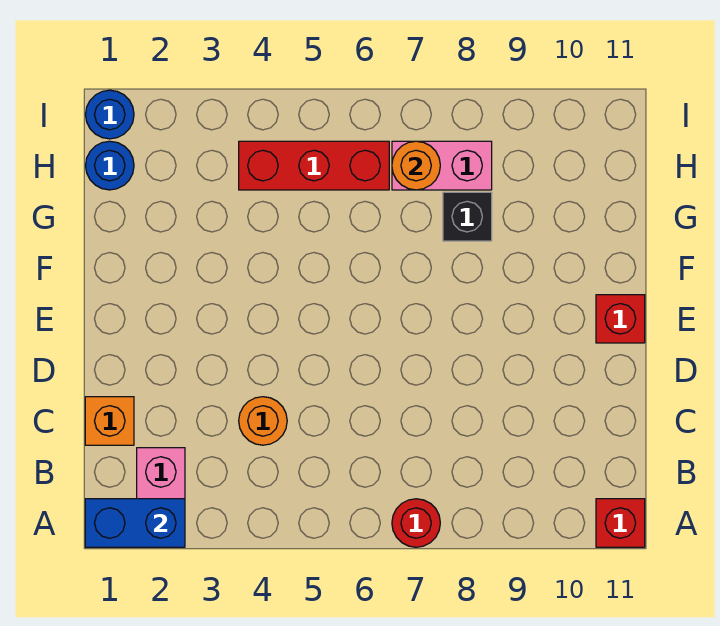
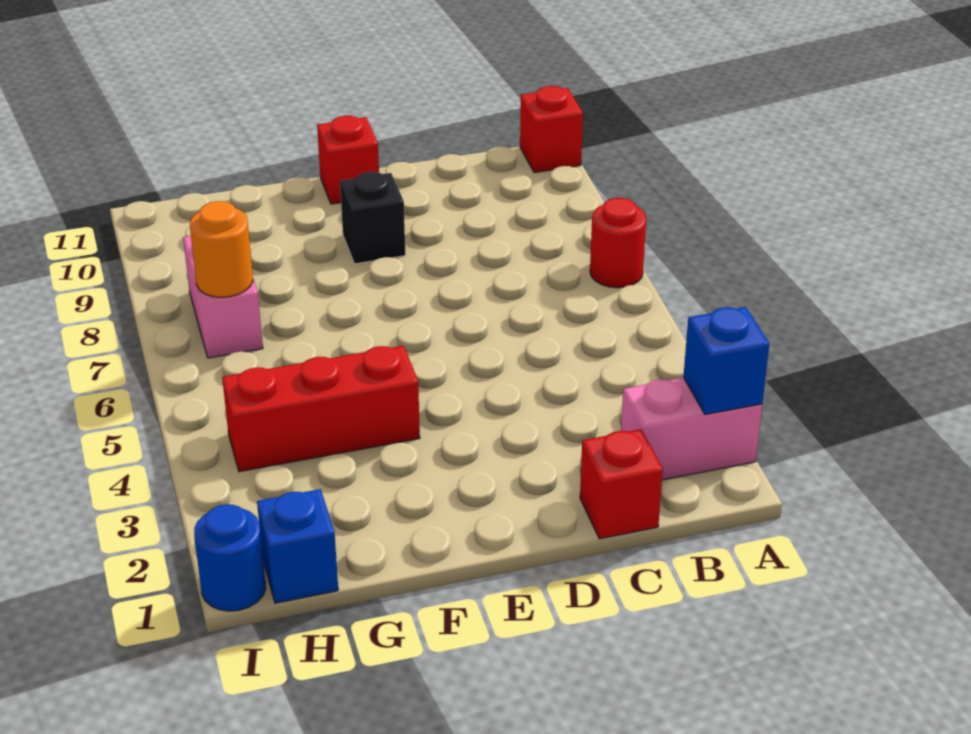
blue brick A1:A2 level 2 -> blue brick A2 level 2
orange brick C1 level 1 -> red brick C1 level 1
orange round brick C4 level 1 -> none
black brick G8 level 1 -> black brick E9 level 1
blue round brick H1 level 1 -> blue brick H1 level 1
red brick H4:H6 level 1 -> red brick F4:H4 level 1

